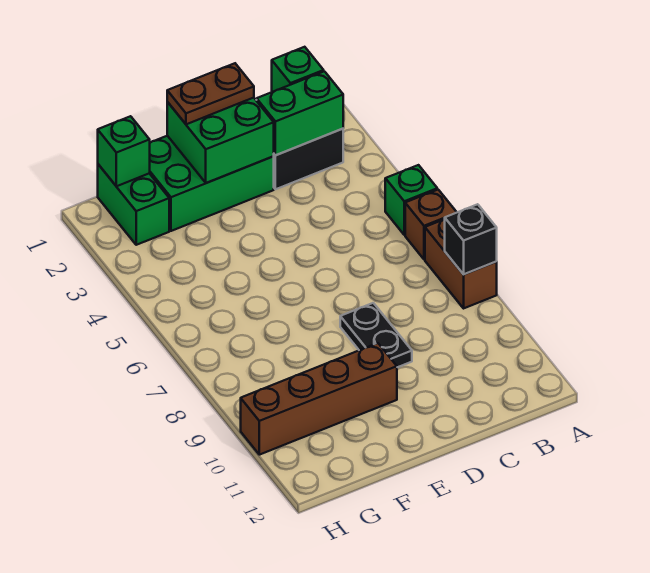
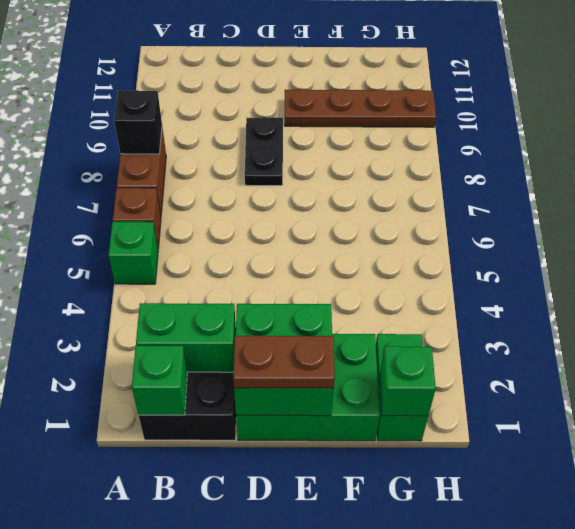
brown brick E10:H10 level 1 -> brown plate E10:H10 level 1

